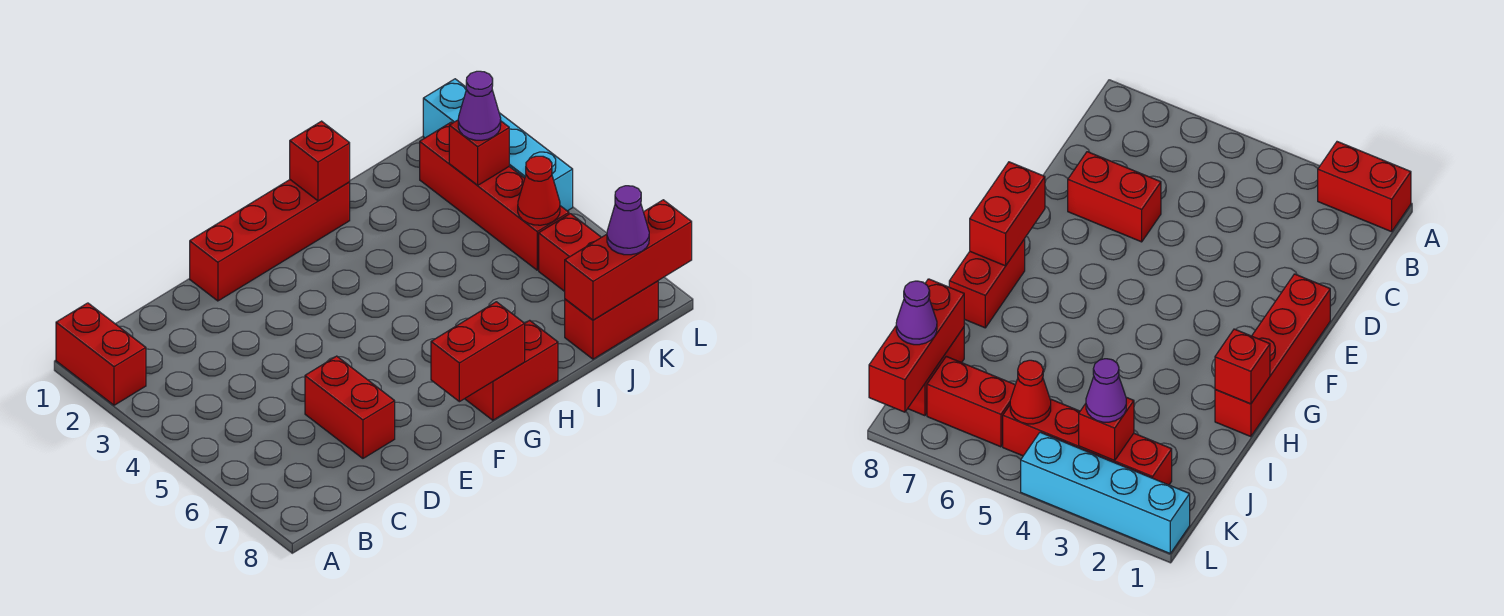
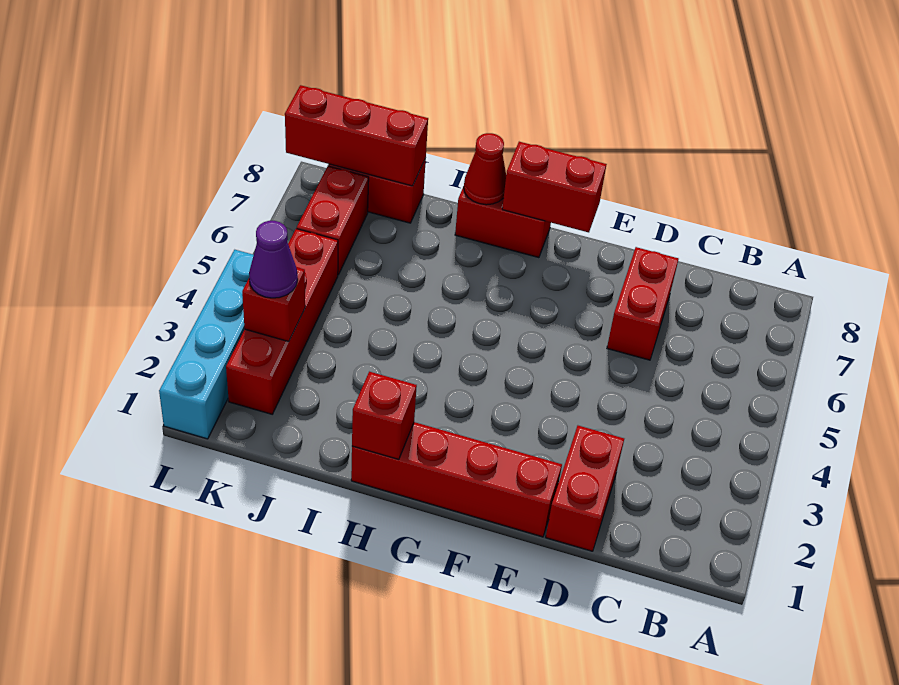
red brick A1:A2 level 1 -> red brick D1:D2 level 1
red cone K5 level 2 -> red cone H8 level 2
purple cone K8 level 3 -> none

